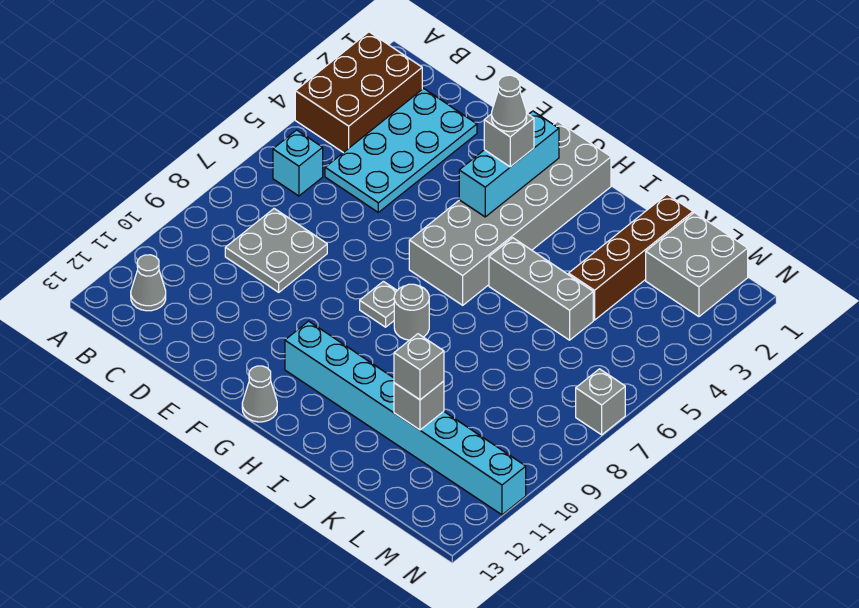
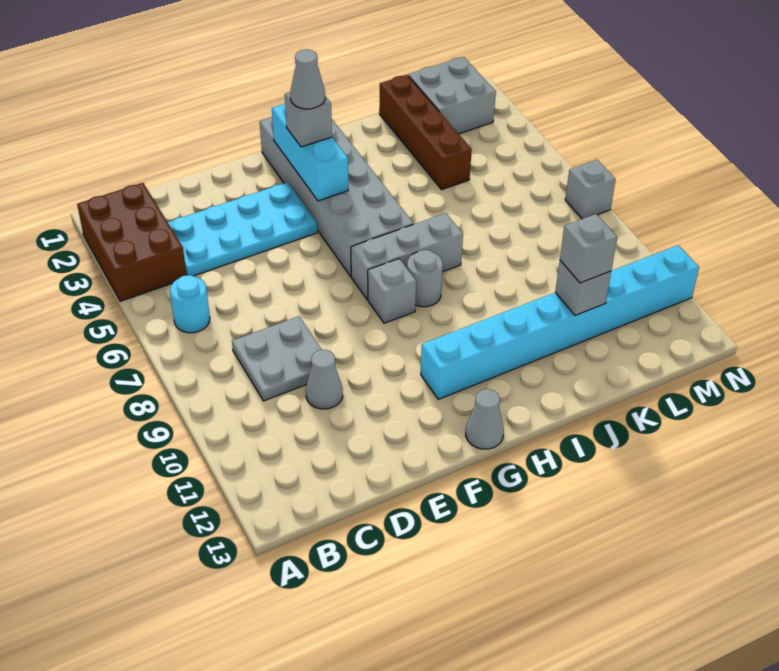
cyan brick B6 level 1 -> cyan round brick B6 level 1
grey cone B12 level 1 -> grey cone D10 level 1
cyan plate C2:D5 level 1 -> cyan plate C3:F4 level 1
grey plate G8 level 1 -> grey brick G8 level 1
grey brick I5:K5 level 1 -> grey brick G7:I7 level 1

